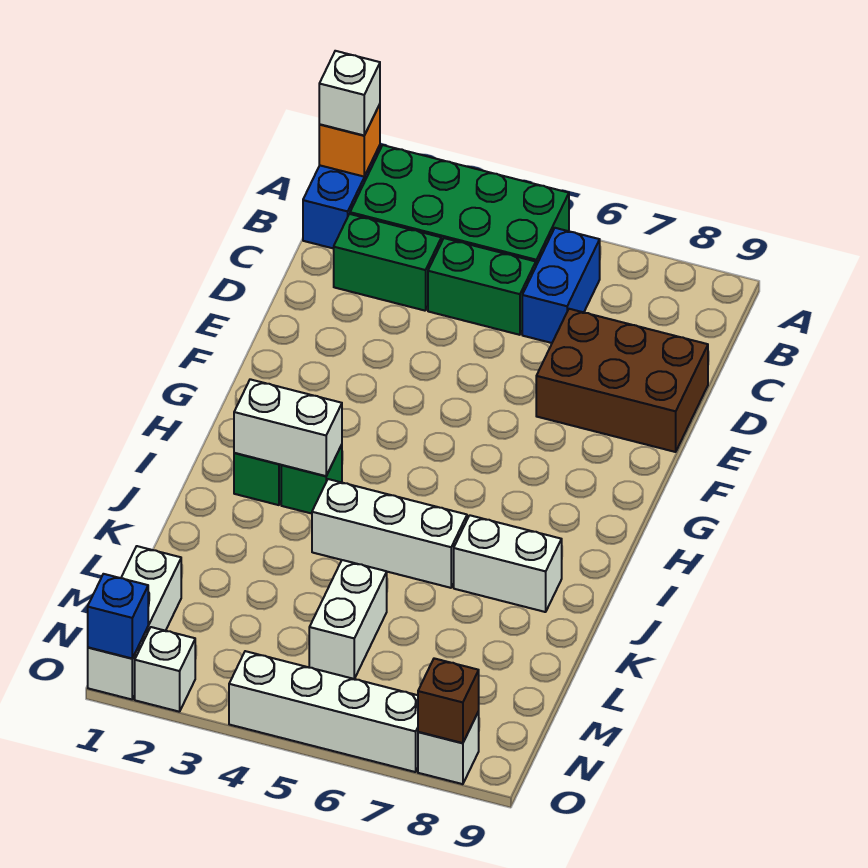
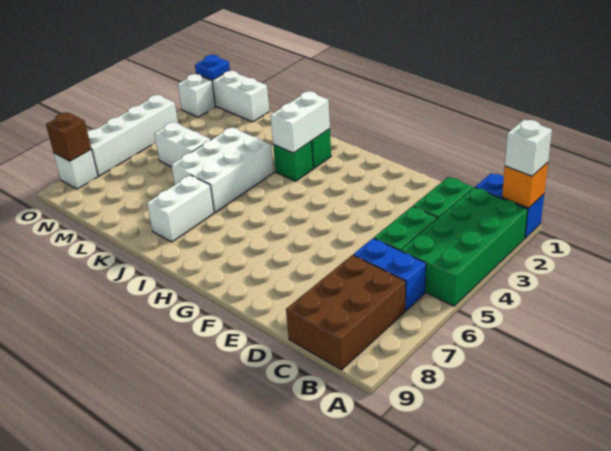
brown brick D7:E9 level 1 -> brown brick B7:C9 level 1
white brick J4:J6 level 1 -> white brick J4:K6 level 1
blue brick O1 level 2 -> blue plate O1 level 2

